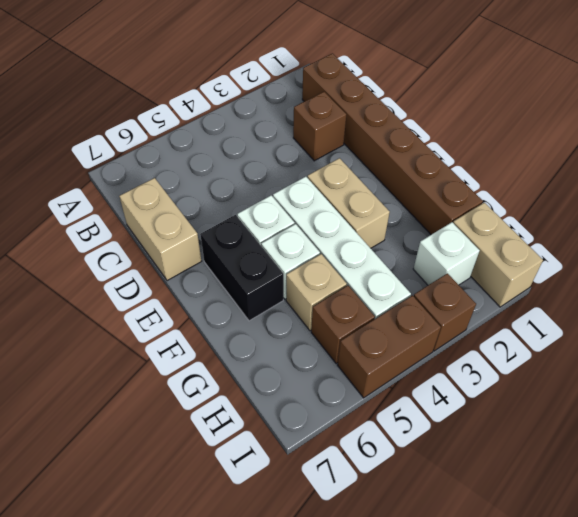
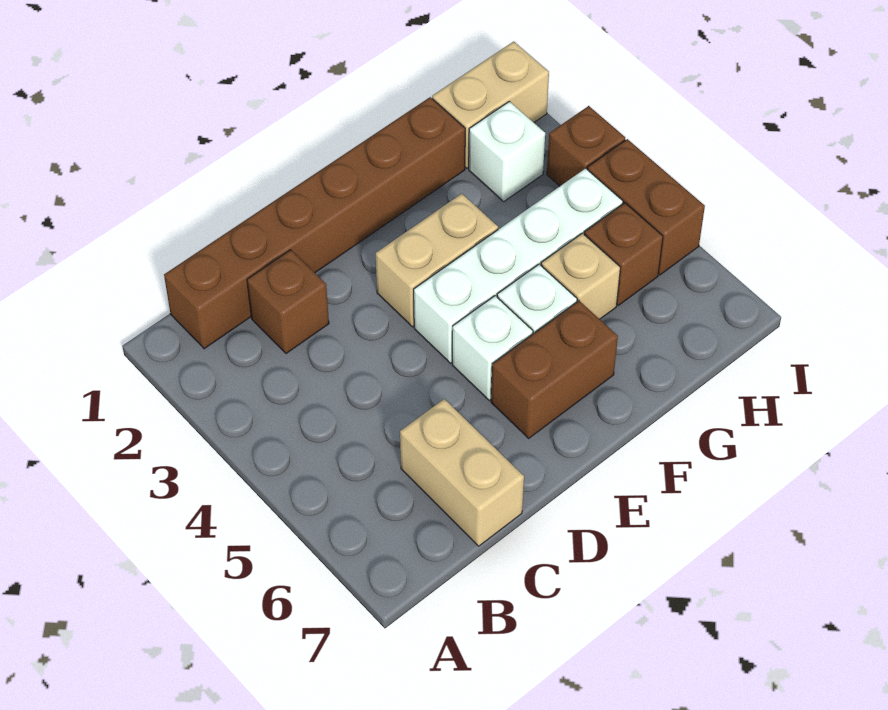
tan brick C7:D7 level 1 -> tan brick C6:C7 level 1
black brick E6:F6 level 1 -> brown brick E6:F6 level 1

